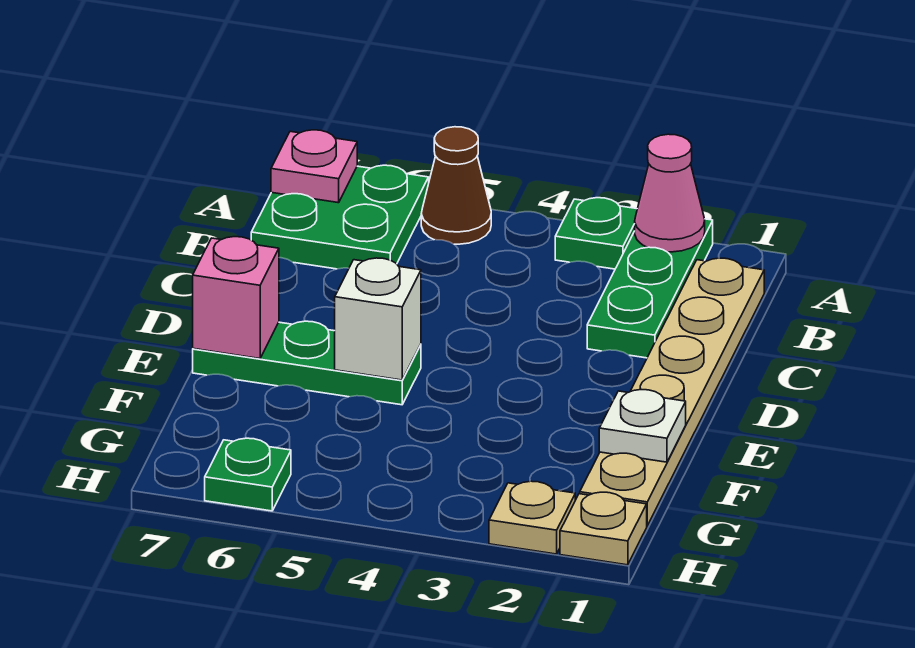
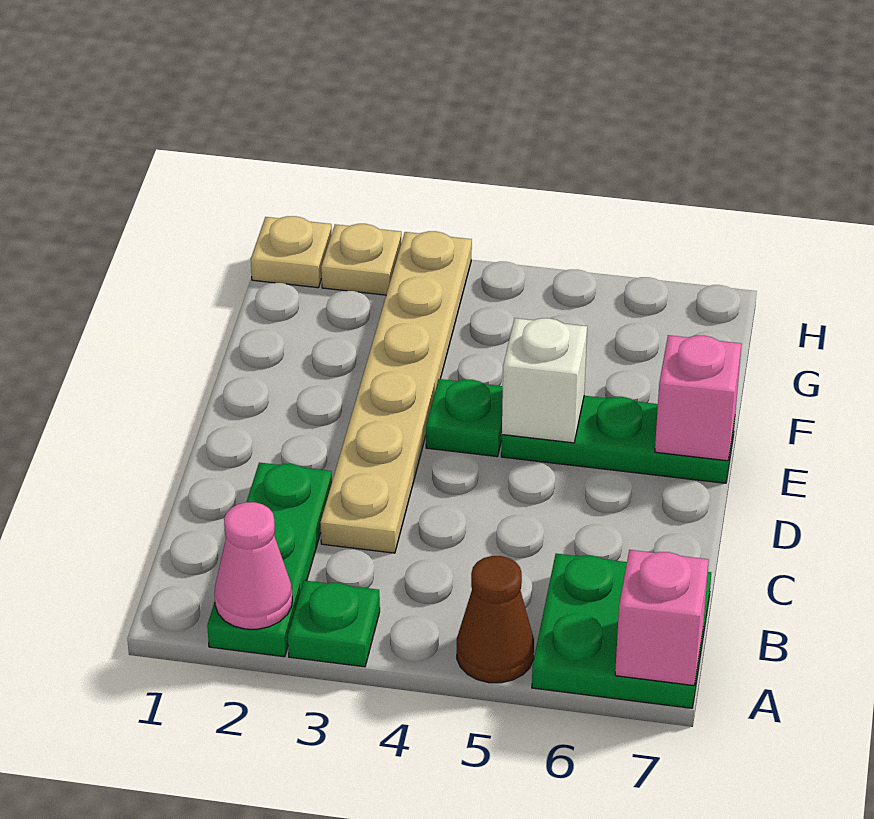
pink plate A7 level 2 -> pink brick A7 level 2
tan plate B1:G1 level 1 -> tan plate C3:H3 level 1
white plate F1 level 2 -> none
green plate H6 level 1 -> green plate E4 level 1

